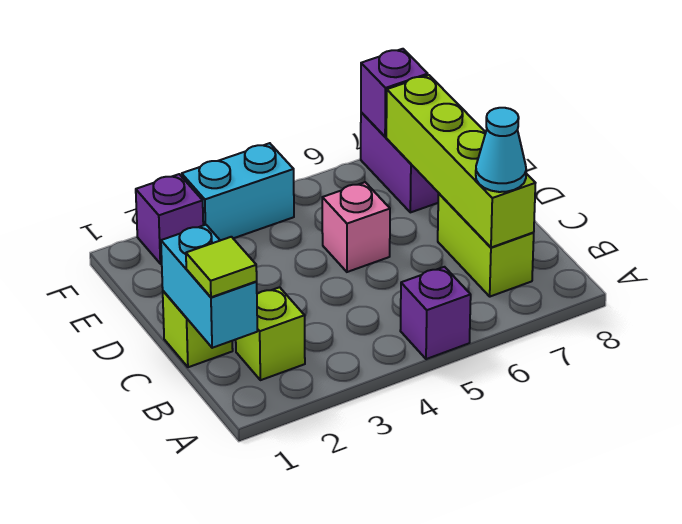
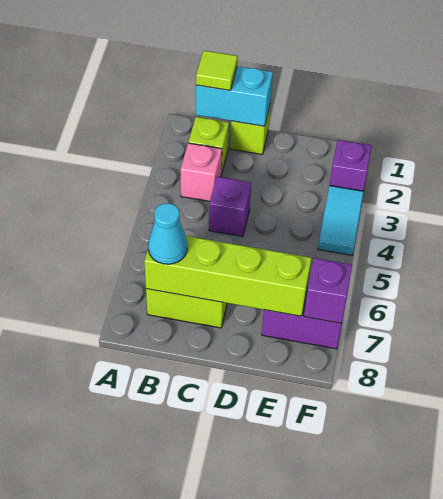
purple brick A5 level 1 -> purple brick C4 level 1
pink brick D5 level 1 -> pink brick B3 level 1
cyan brick F3:F4 level 1 -> cyan tile F3:F4 level 1

